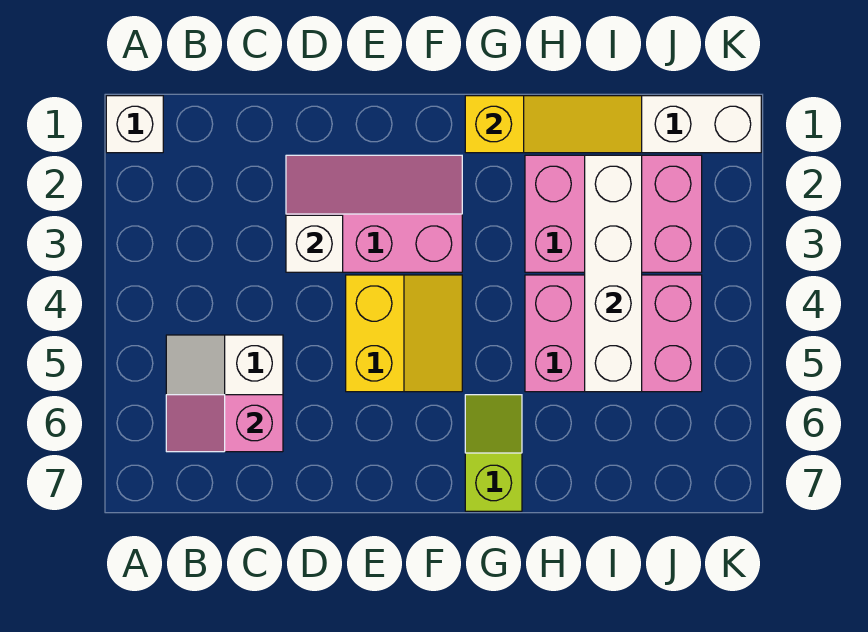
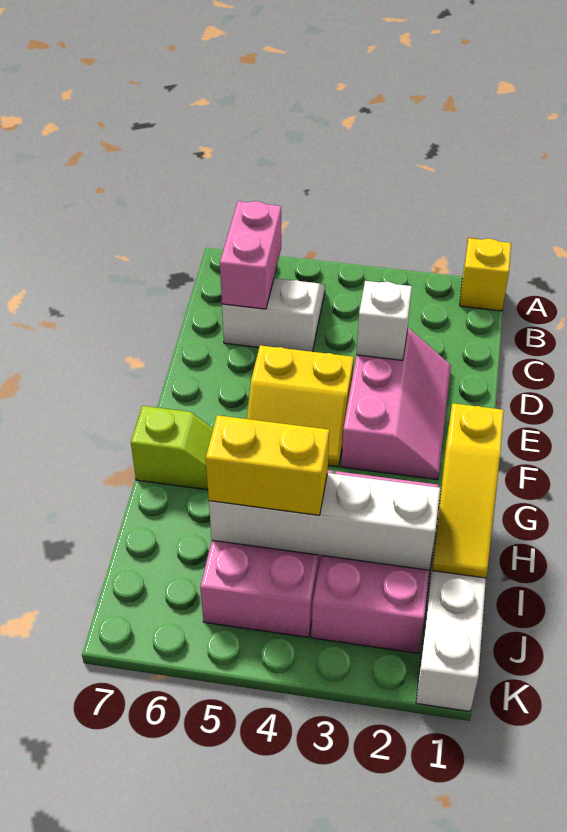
white brick A1 level 1 -> yellow brick A1 level 1
pink slope B6:C6 level 2 top C -> pink brick B6:C6 level 2
none -> yellow brick I4:I5 level 3

